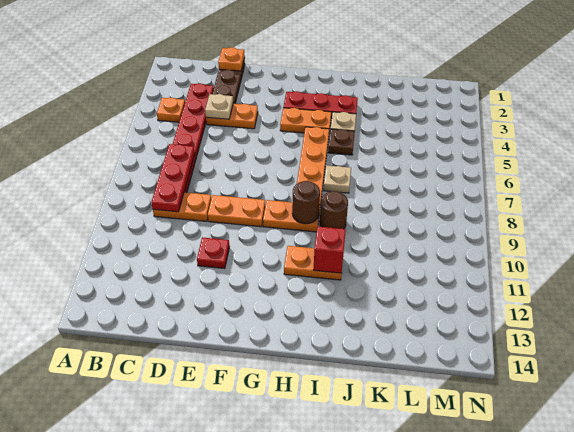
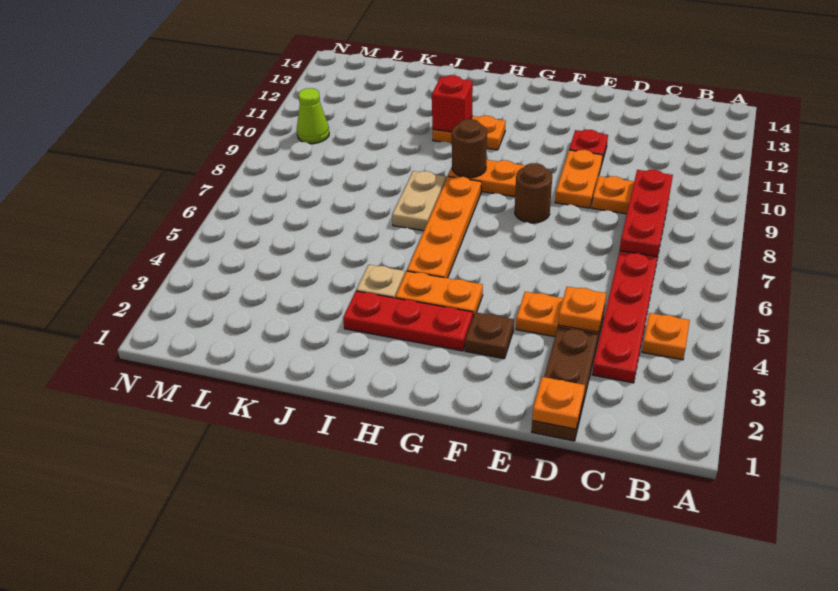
tan plate D4 level 2 -> orange plate D4 level 2
orange plate E9:F9 level 1 -> orange plate E9:E10 level 1
brown plate I5 level 1 -> brown plate F3 level 1
tan plate I7 level 1 -> tan plate I7:I8 level 1
brown round brick I9 level 1 -> brown round brick F8 level 1
none -> lime cone M10 level 1

